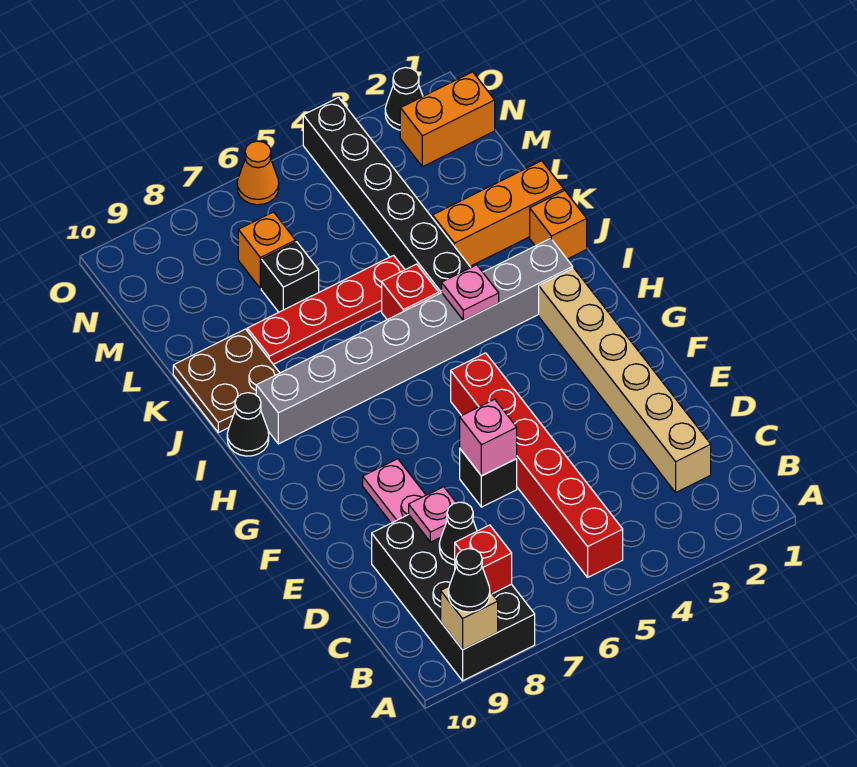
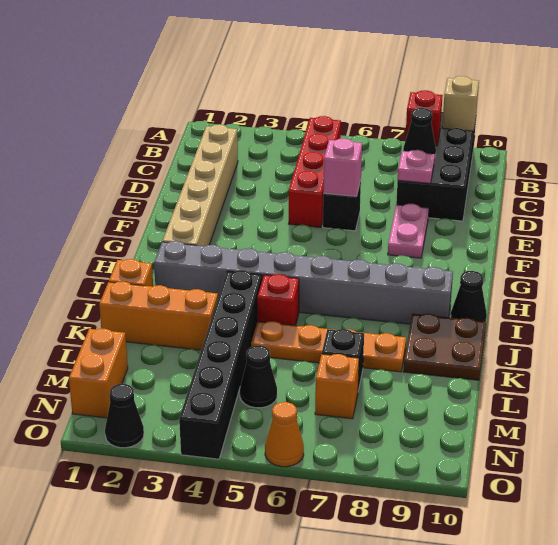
black cone A9 level 3 -> black cone M5 level 1
red brick B5:G5 level 1 -> red brick B5:E5 level 1
pink plate I4 level 2 -> none
red plate K5:K8 level 1 -> orange plate K5:K8 level 1
orange brick N1:N2 level 1 -> orange brick M1:N1 level 1

